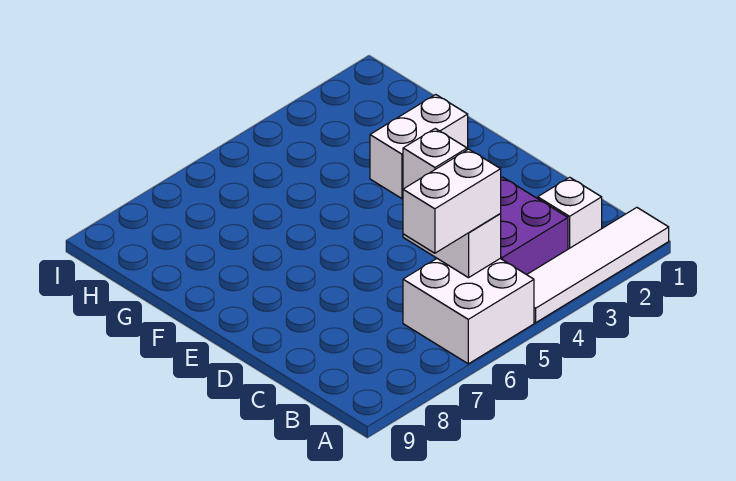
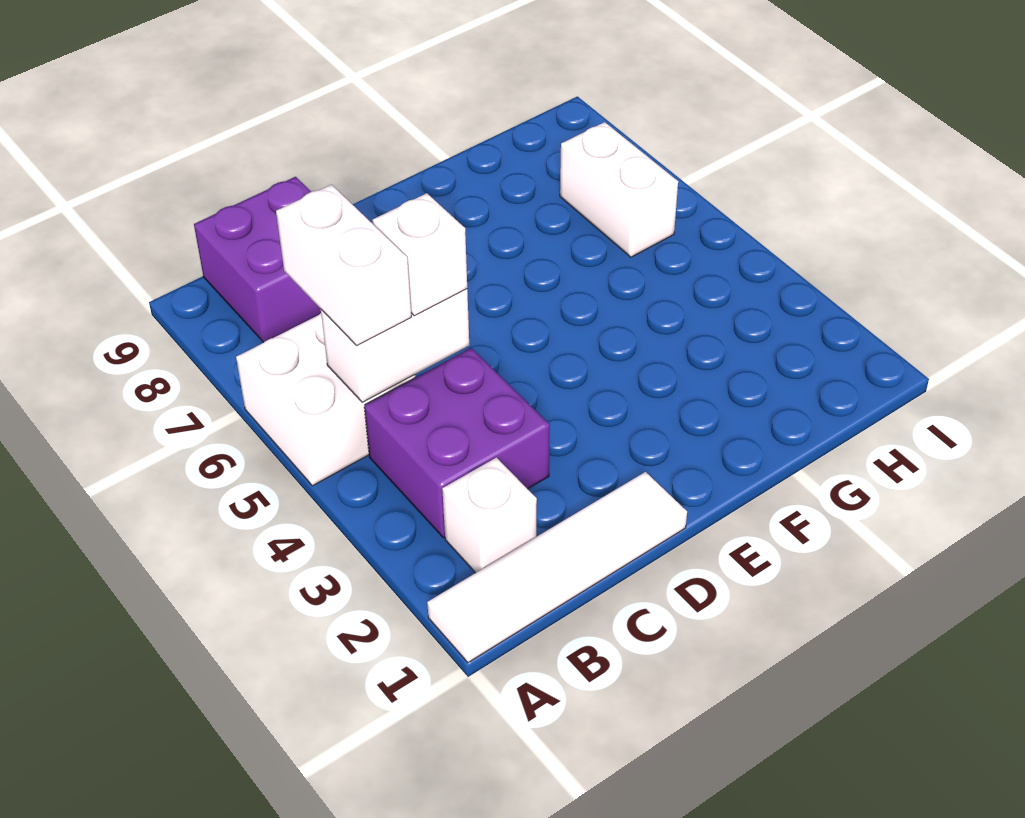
white tile A1:A4 level 1 -> white tile A1:D1 level 1
none -> purple brick B8:C9 level 1
white brick F2:F3 level 1 -> white brick H6:H7 level 1

